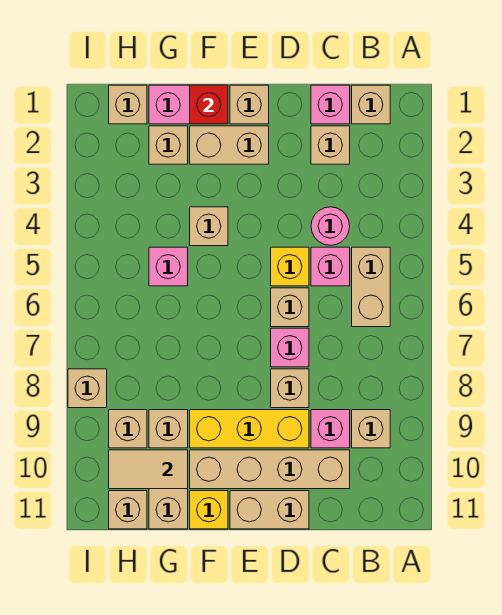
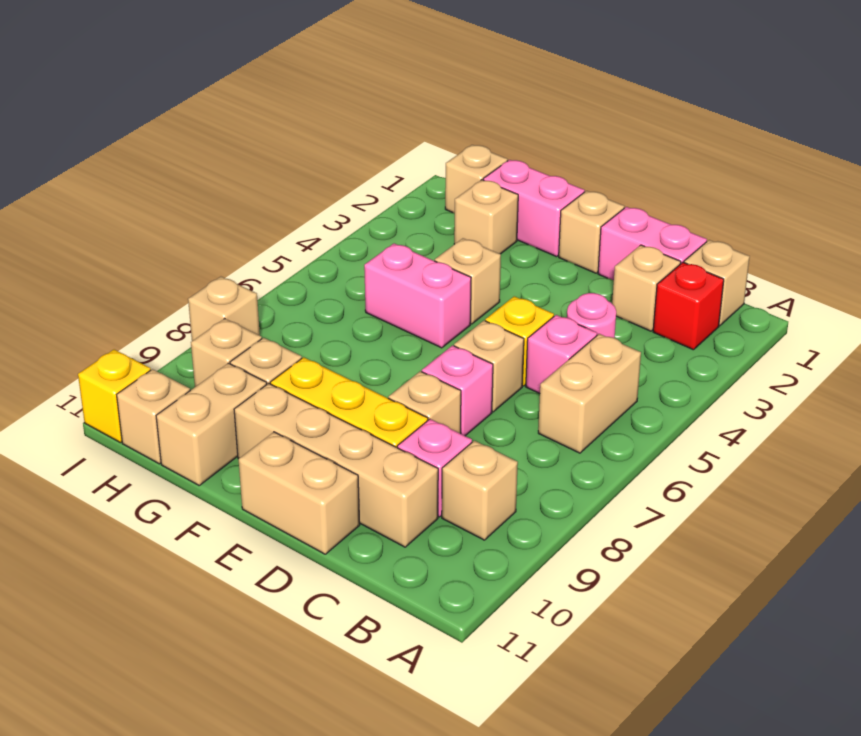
pink brick C1 level 1 -> pink brick C1:D1 level 1
tan brick E2:F2 level 1 -> none
red brick F1 level 2 -> red brick B2 level 1
yellow brick F11 level 1 -> yellow brick I11 level 1
pink brick G5 level 1 -> pink brick F5:G5 level 1
tan tile G10:H10 level 2 -> none

